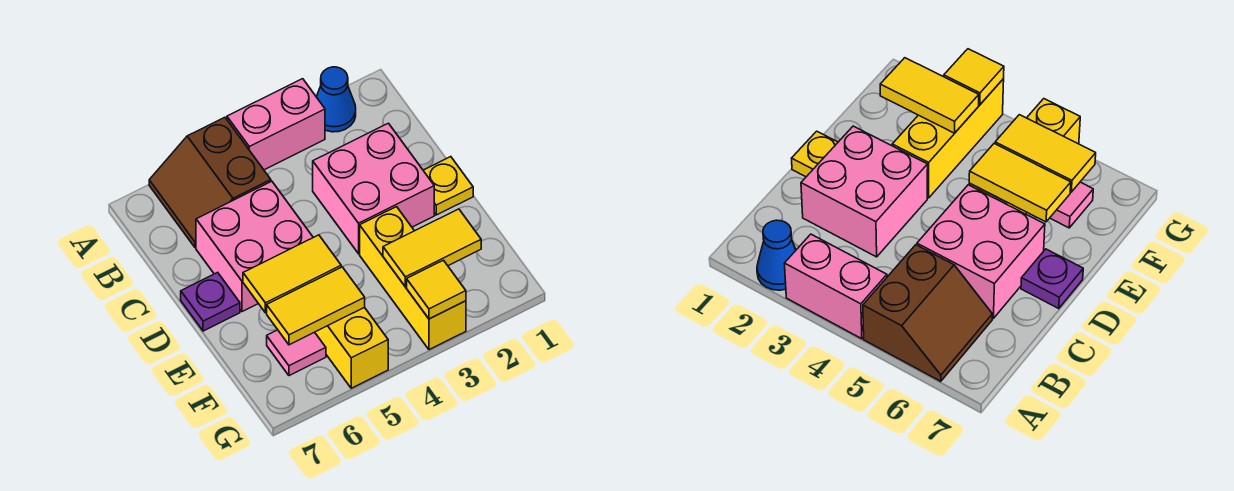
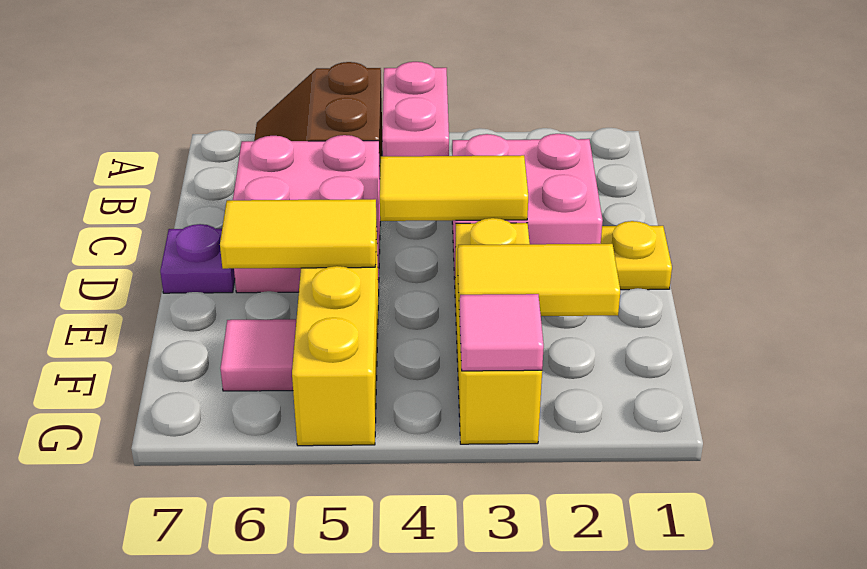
blue cone A2 level 1 -> none
pink brick A3:A4 level 1 -> pink brick A4:B4 level 1
yellow tile F5:F6 level 2 -> yellow tile D3:D4 level 2
yellow tile G3 level 2 -> pink tile G3 level 2

